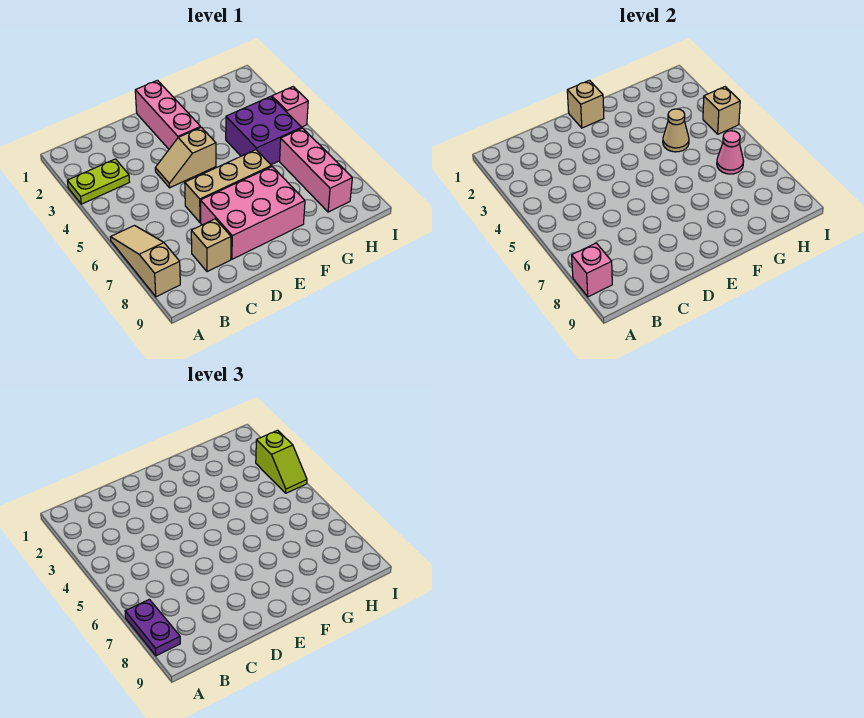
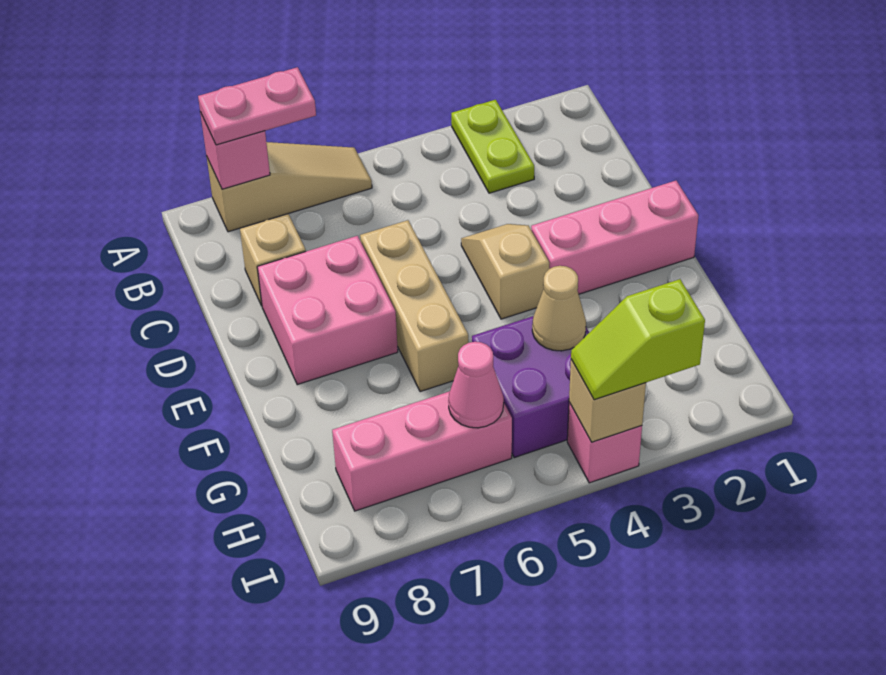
purple plate A7:A8 level 3 -> pink plate A7:A8 level 3
pink brick D7:F8 level 1 -> pink brick D7:E8 level 1
tan brick E1 level 2 -> none

